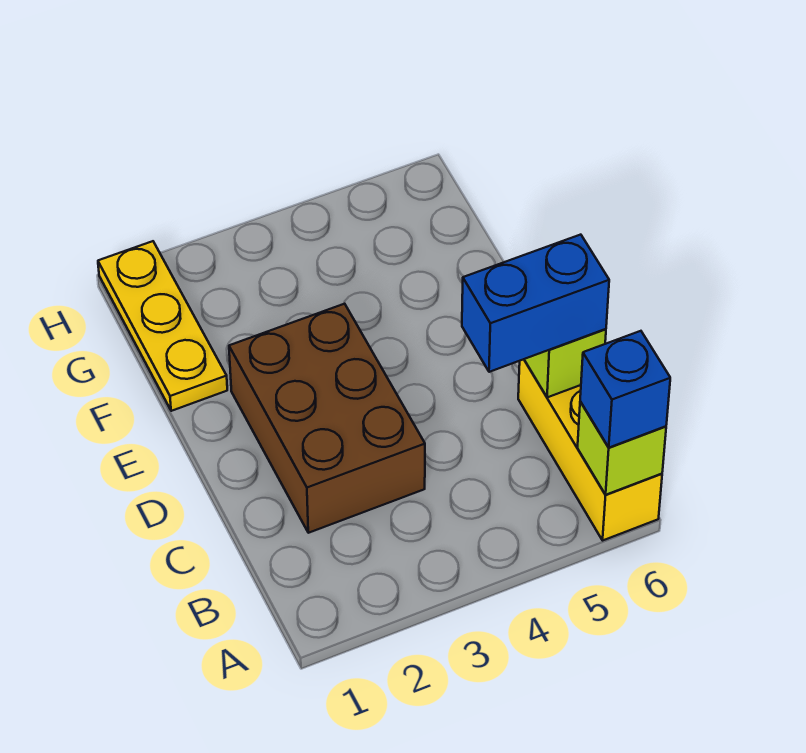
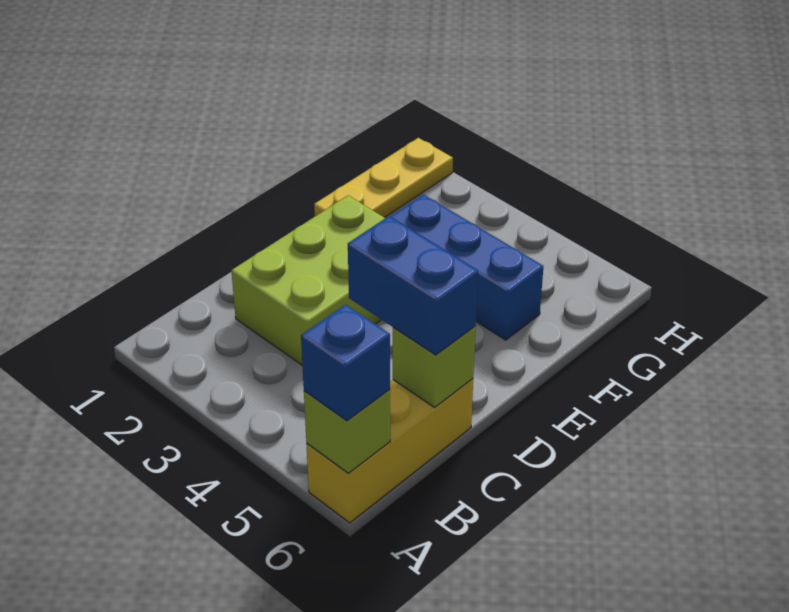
brown brick C2:E3 level 1 -> lime brick C2:E3 level 1
none -> blue brick F3:F5 level 1

